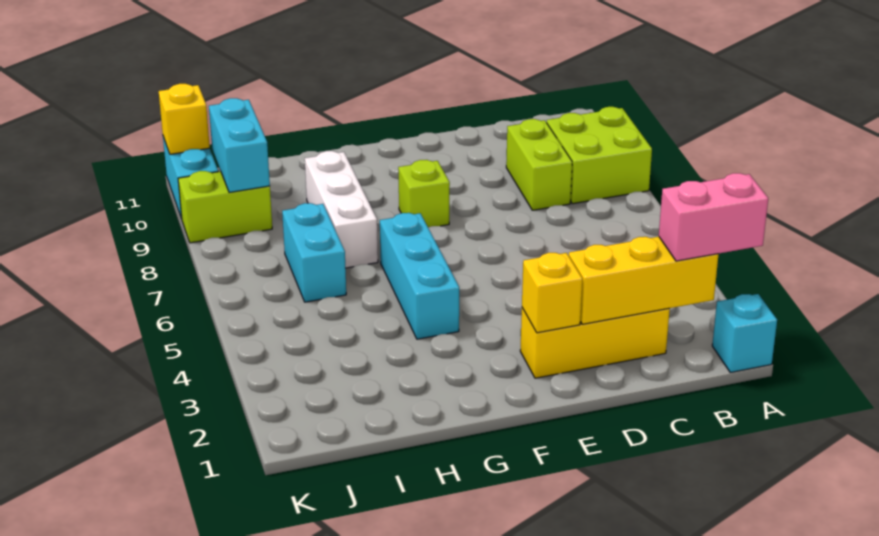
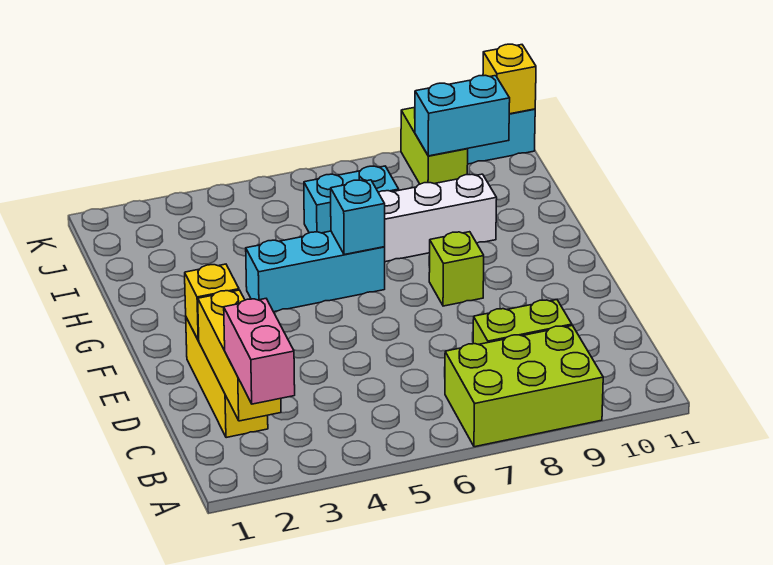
cyan brick A1 level 1 -> cyan brick G6 level 2
lime brick A8:B9 level 1 -> lime brick A7:B9 level 1

